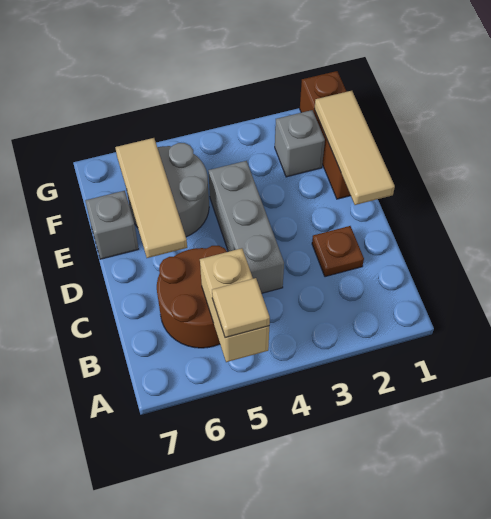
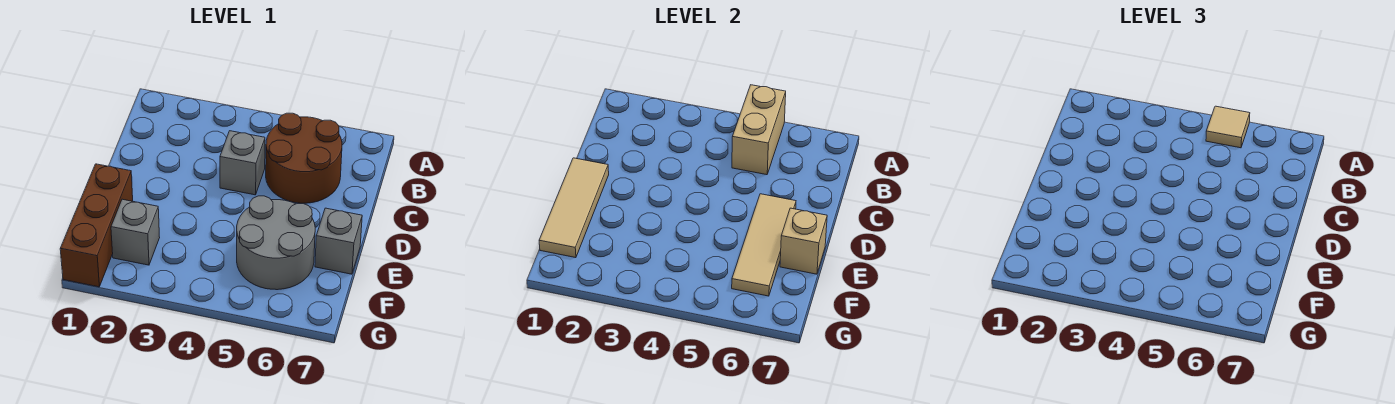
brown plate C2 level 1 -> none
grey brick C4:E4 level 1 -> grey brick C4 level 1
none -> tan brick E7 level 2

